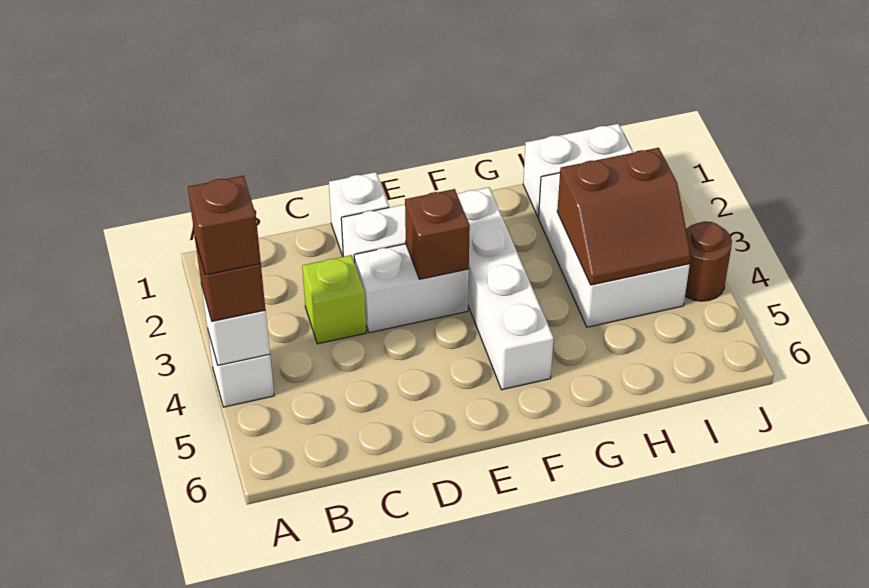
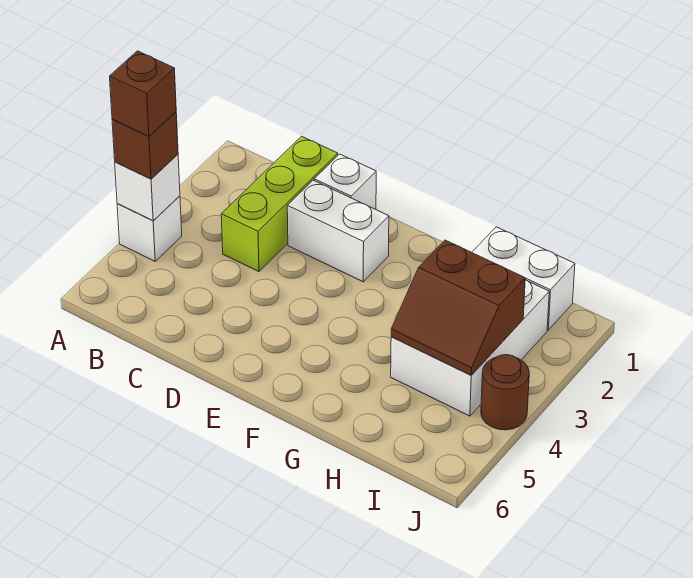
lime brick C3 level 1 -> lime brick C1:C3 level 1
white brick D3:E3 level 1 -> none
brown brick E3 level 2 -> none
white brick F2:F5 level 1 -> none

